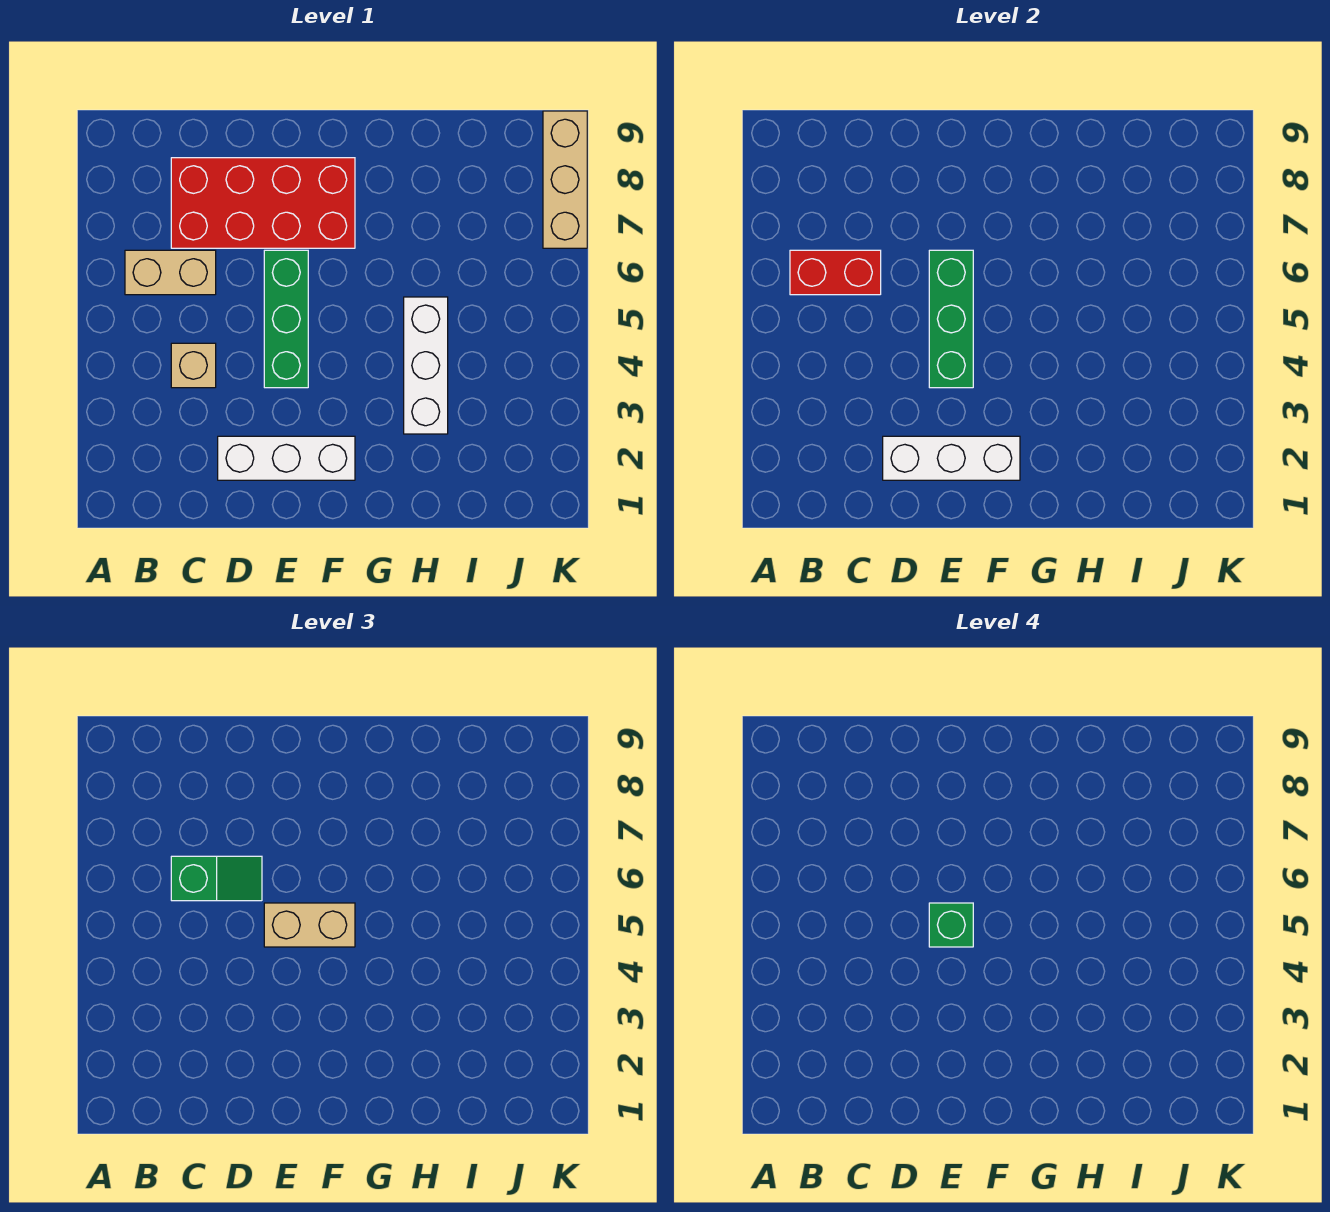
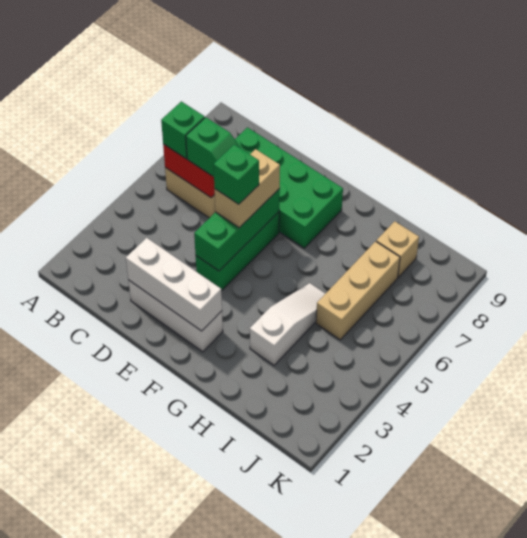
none -> green brick B6 level 3
tan brick C4 level 1 -> tan brick I8 level 1
red brick C7:F8 level 1 -> green brick C7:F8 level 1
tan brick E5:F5 level 3 -> tan brick E5:E6 level 3
white brick H3:H5 level 1 -> white slope H3:H5 level 1 top 3
tan brick K7:K9 level 1 -> tan brick I5:I7 level 1

